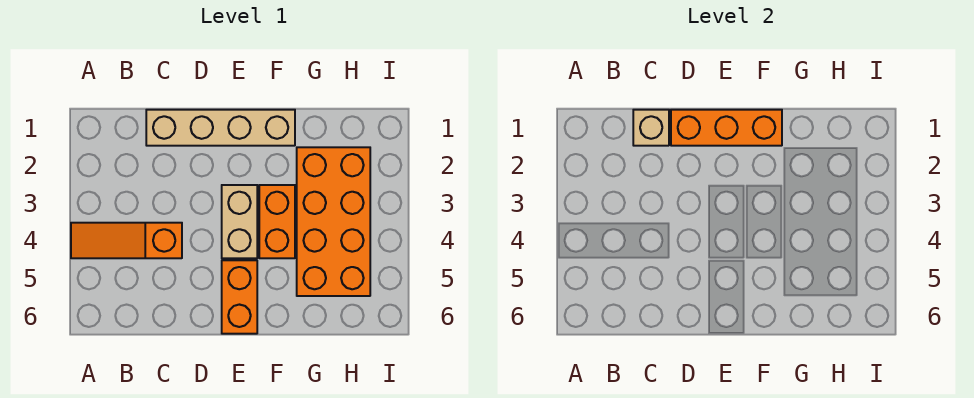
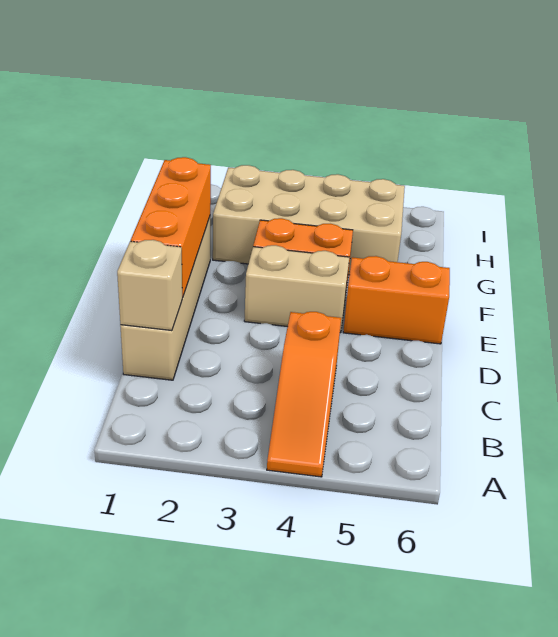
orange brick G2:H5 level 1 -> tan brick G2:H5 level 1

